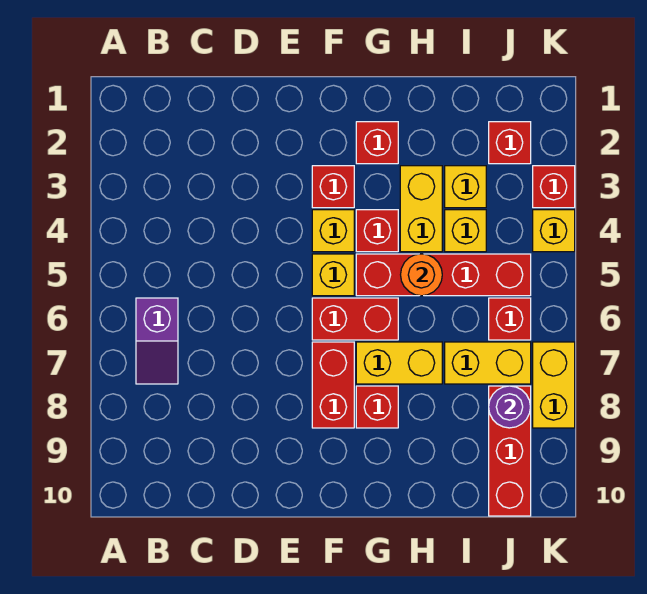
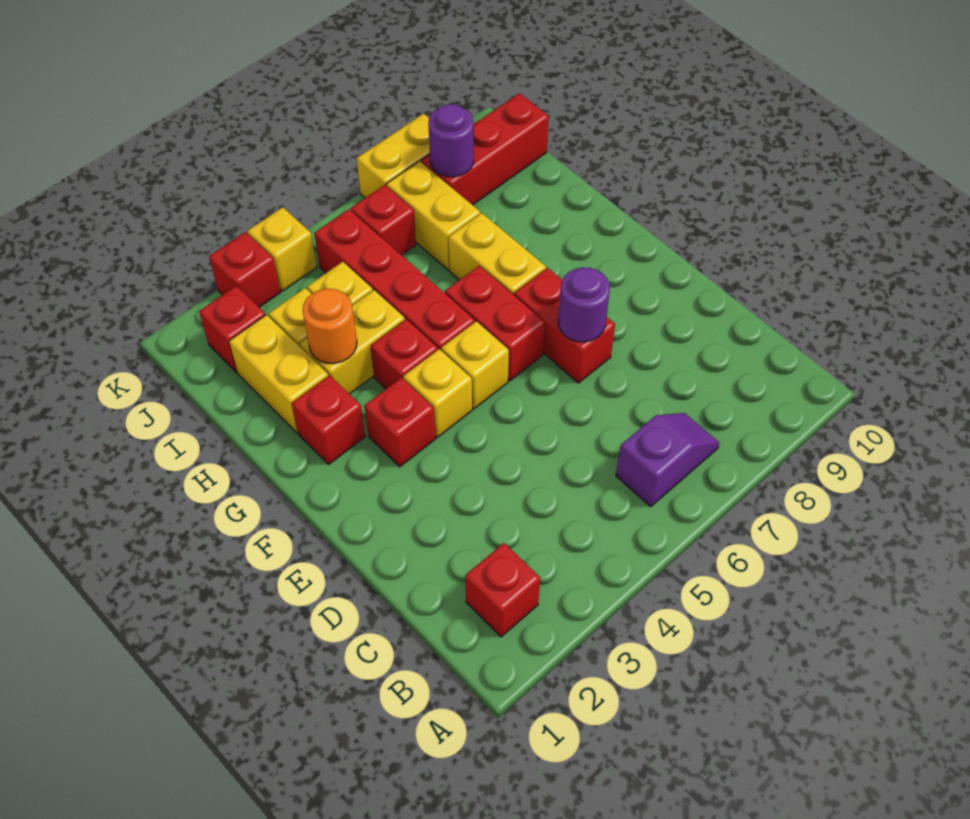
none -> purple round brick E7 level 2
red brick F7:F8 level 1 -> red brick E7:F7 level 1
red brick G8 level 1 -> red brick B2 level 1
none -> yellow brick H2:I2 level 1
orange round brick H5 level 2 -> orange round brick H3 level 2

